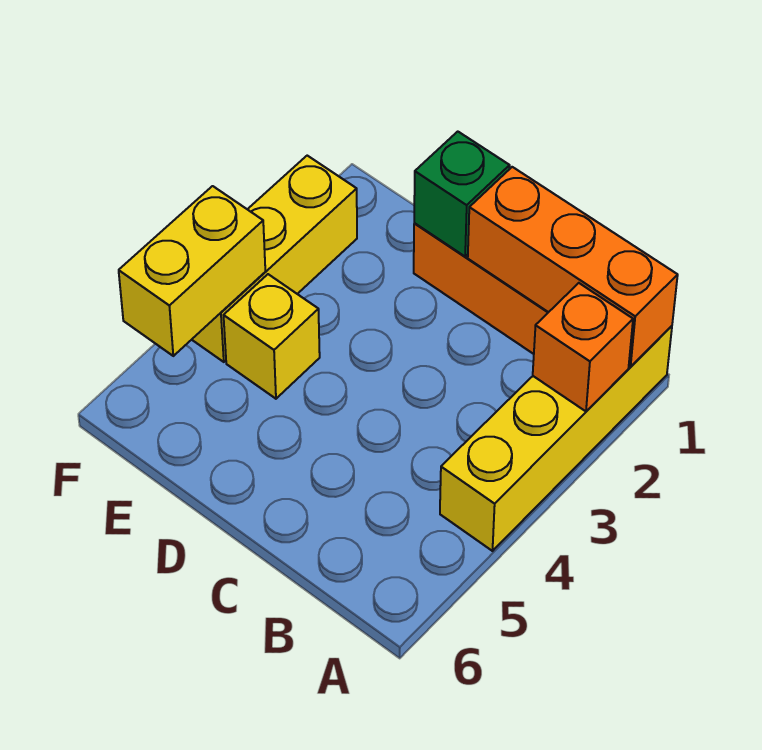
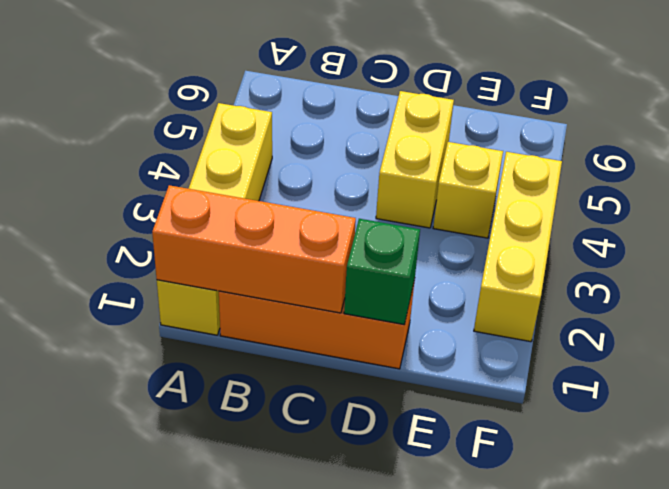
orange brick A2 level 2 -> none
yellow brick F4:F5 level 2 -> yellow brick D4:D5 level 1

